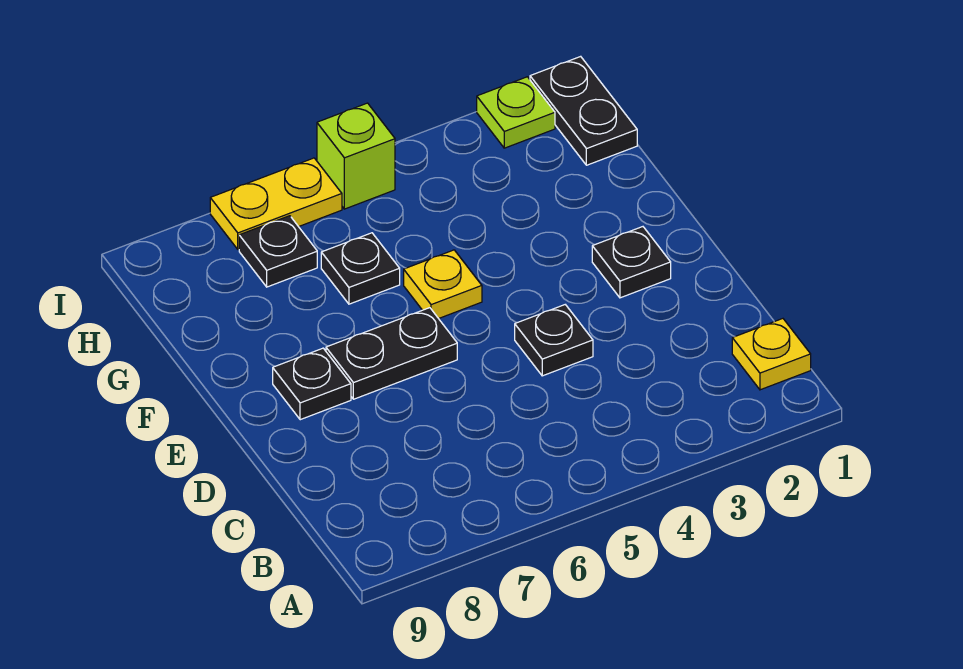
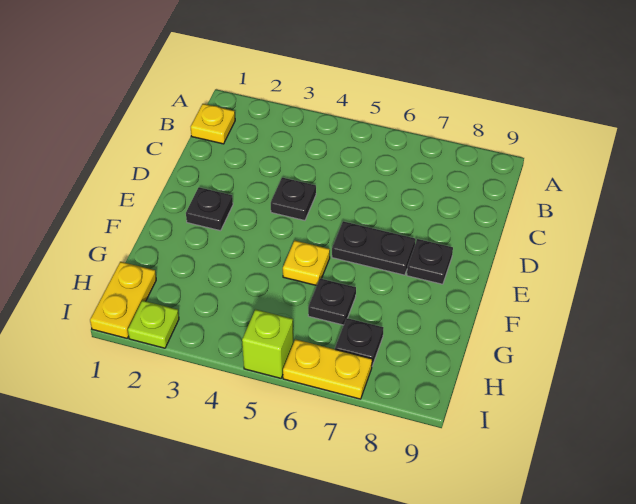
black plate H1:I1 level 1 -> yellow plate H1:I1 level 1

